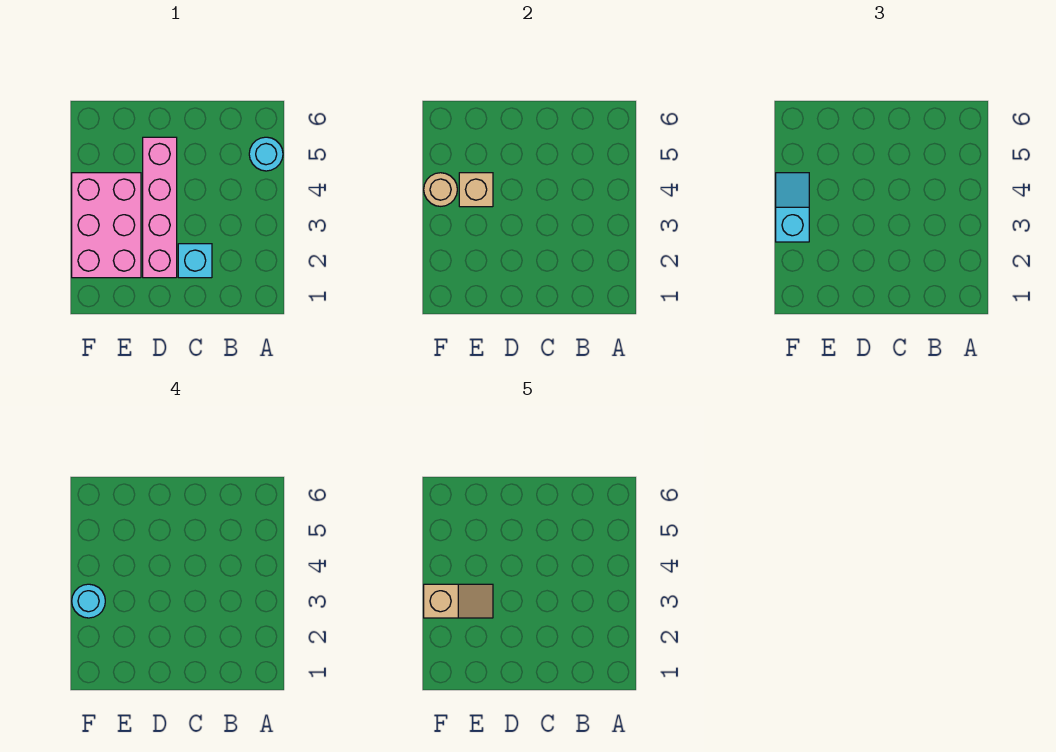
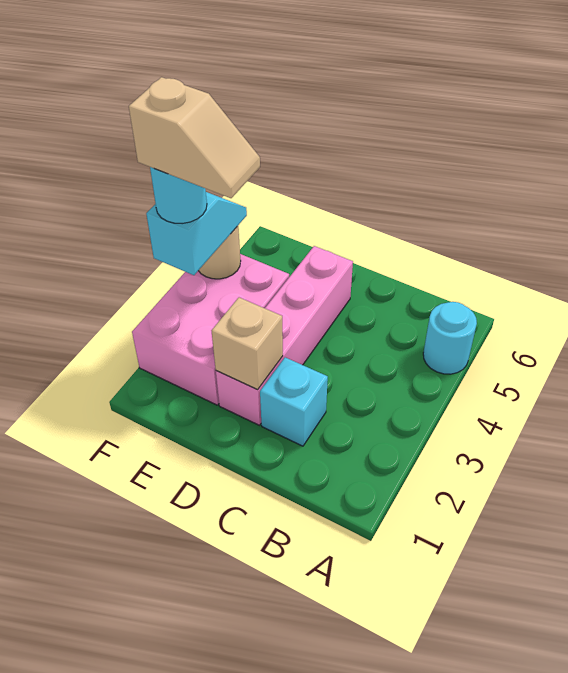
tan brick E4 level 2 -> tan brick D2 level 2

